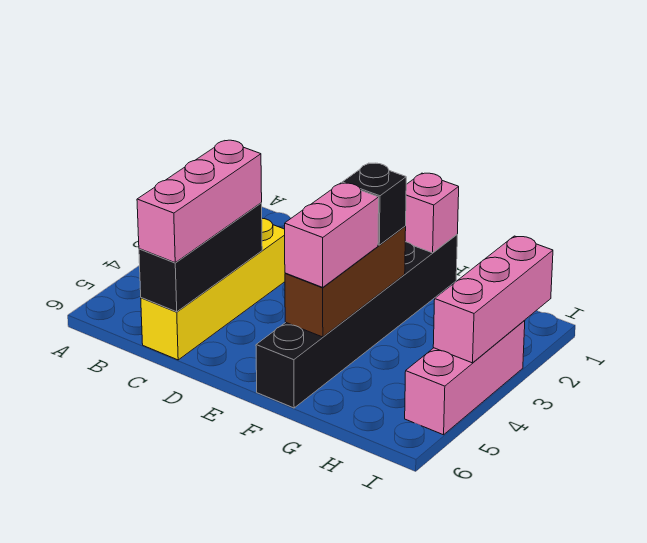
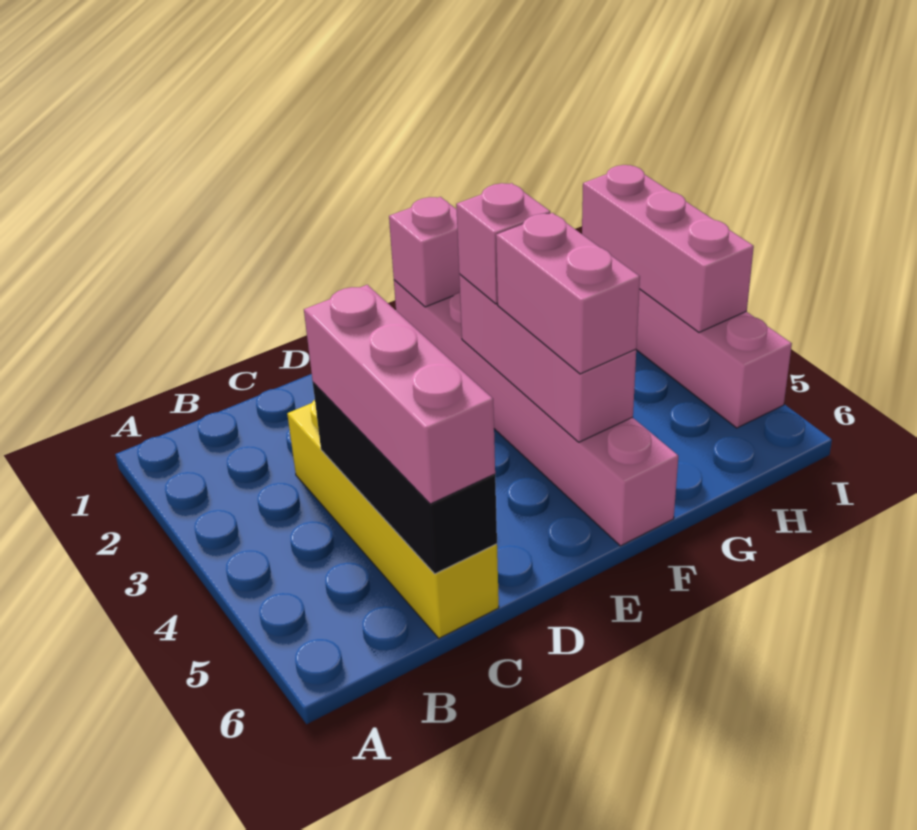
black brick F1:F6 level 1 -> pink brick F1:F6 level 1
brown brick F3:F5 level 2 -> pink brick F3:F5 level 2
black brick F3 level 3 -> pink brick F3 level 3

